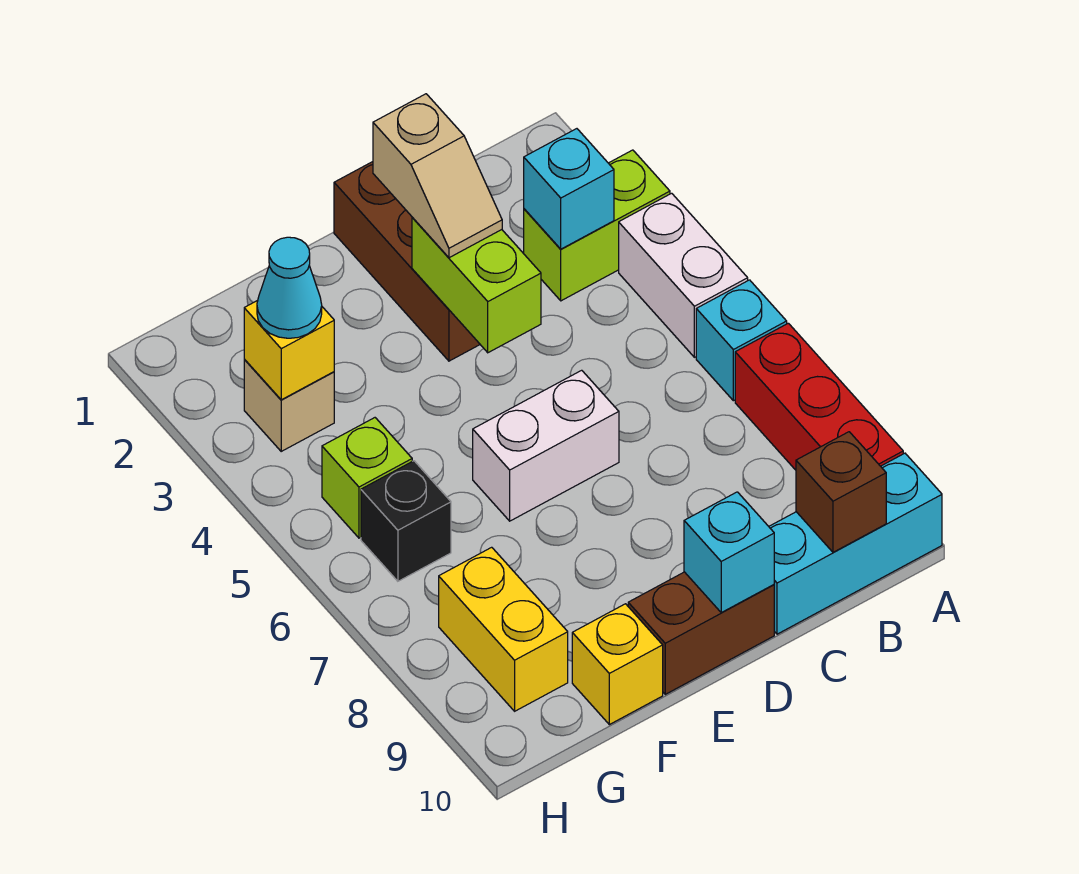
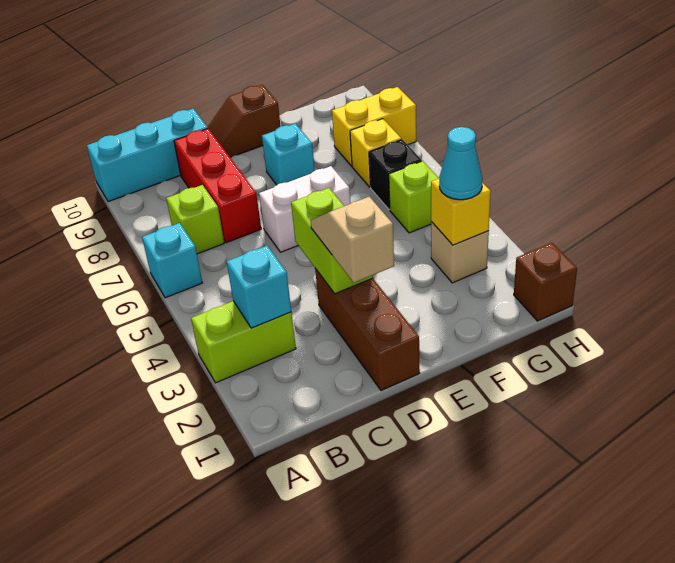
white brick A4:A5 level 1 -> none
red brick A7:A9 level 1 -> red brick C7:C9 level 1
none -> lime brick B7 level 1
brown brick B10 level 2 -> brown brick H1 level 1
brown brick D10:E10 level 1 -> brown slope D10:E10 level 1 top E
cyan brick D10 level 2 -> cyan brick E8 level 1
yellow brick F10 level 1 -> yellow brick G7 level 1
yellow brick G8:G9 level 1 -> yellow brick G8:H8 level 1

